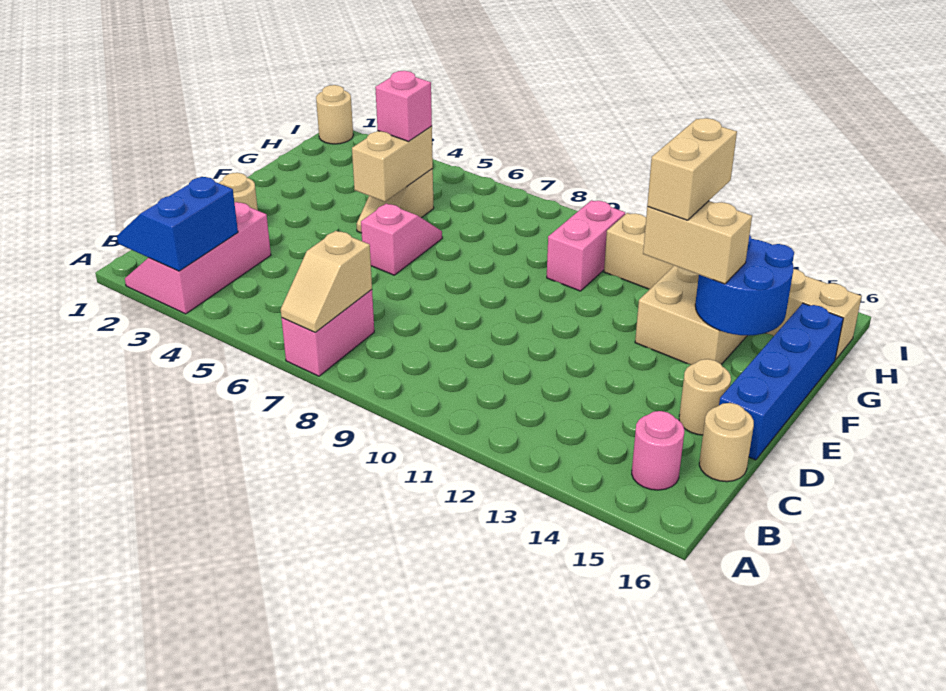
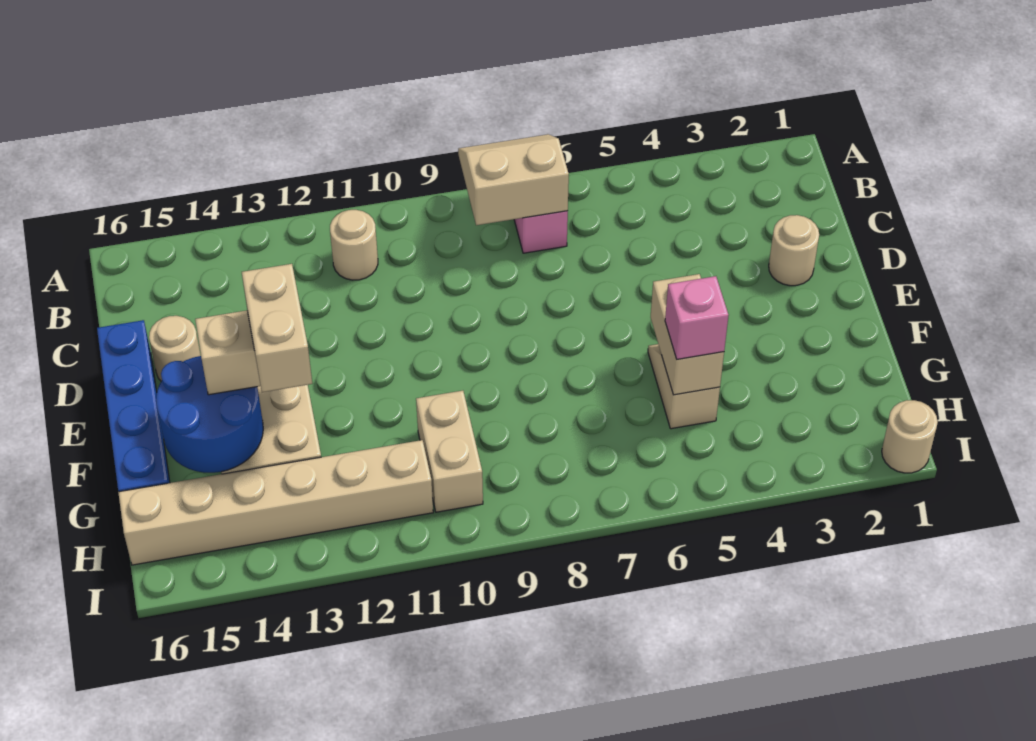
pink slope A2:C3 level 1 top 3 -> none
blue slope A2:B3 level 2 top 3 -> none
tan slope A7:B7 level 2 top B -> tan slope A7:B8 level 2 top B
pink round brick B15 level 1 -> none
tan round brick C16 level 1 -> tan round brick B11 level 1
pink slope E6:F6 level 1 top E -> none
pink brick G10:H10 level 1 -> tan brick G10:H10 level 1

